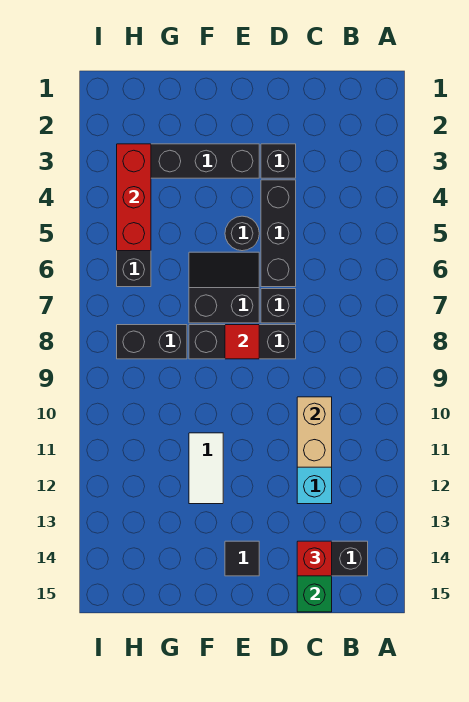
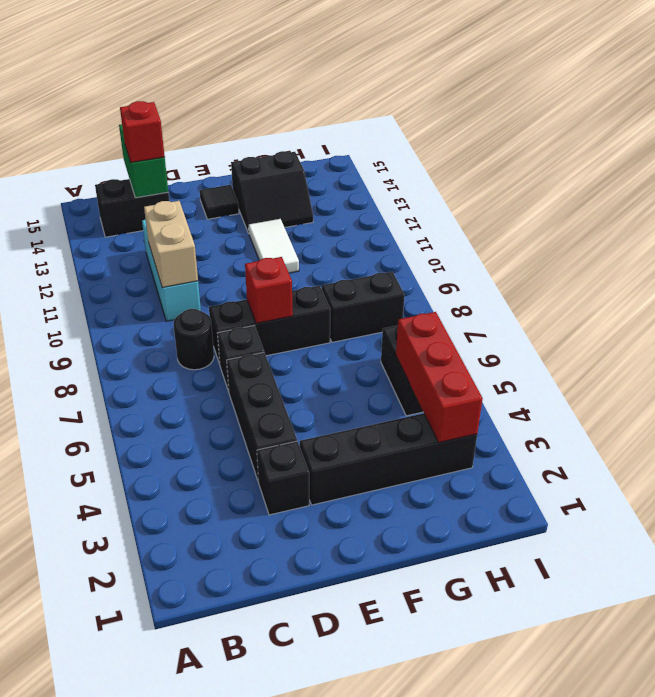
black round brick E5 level 1 -> black round brick C8 level 1
black slope E6:F7 level 1 top 7 -> black slope F13:G14 level 1 top 14
red tile E8 level 2 -> red brick E8 level 2

